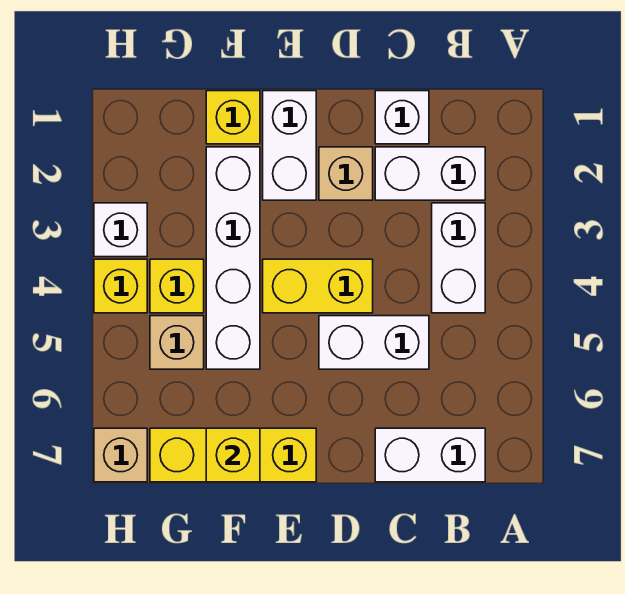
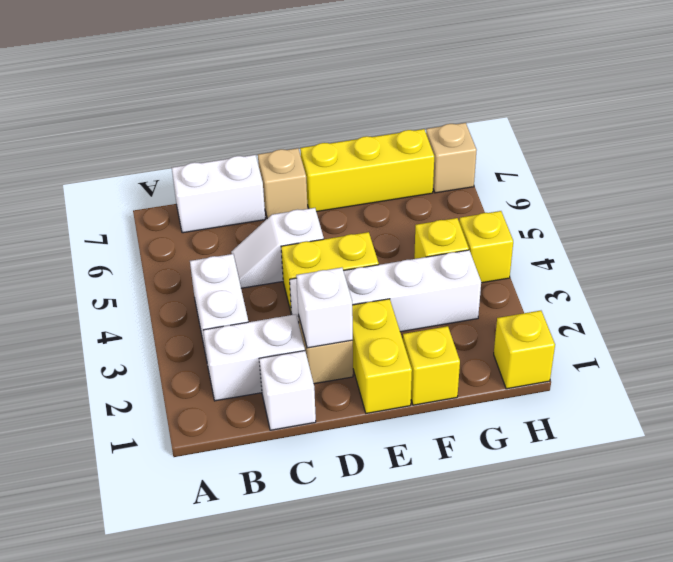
white brick C5:D5 level 1 -> white slope C5:D5 level 1 top D
white brick E1:E2 level 1 -> yellow brick E1:E2 level 1
white brick F2:F5 level 1 -> white brick D3:G3 level 1
yellow brick F7 level 2 -> yellow brick H1 level 1
tan brick G5 level 1 -> tan brick D7 level 1
white brick H3 level 1 -> white brick D2 level 2

